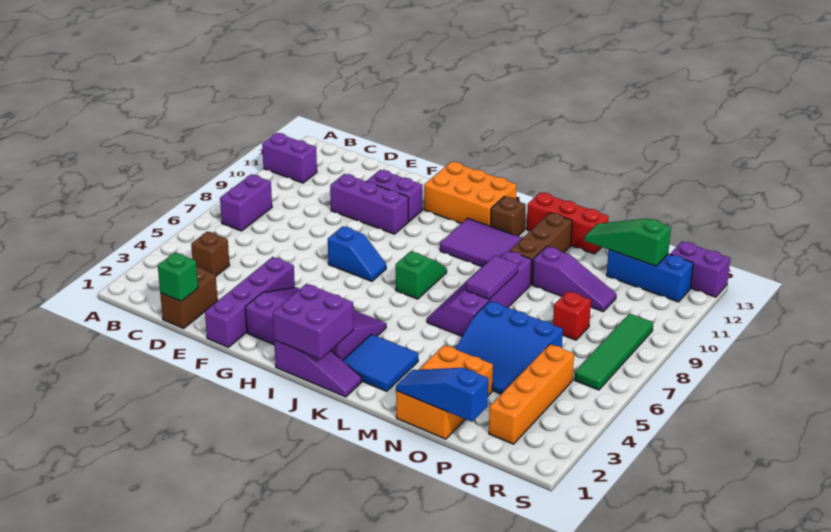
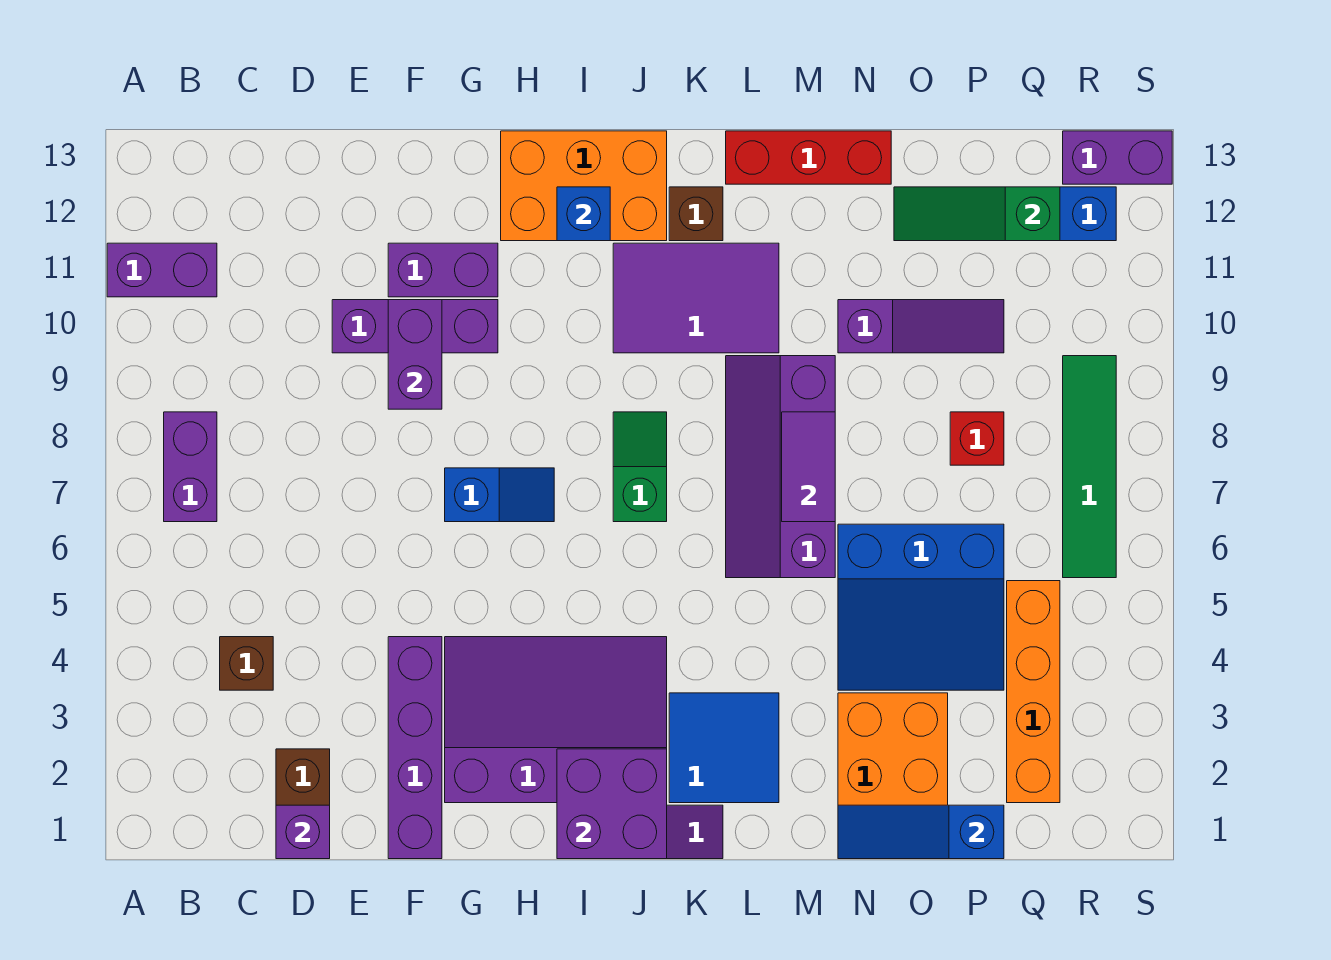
green brick D1 level 2 -> purple brick D1 level 2
none -> purple brick F9:F10 level 2
none -> blue brick I12 level 2
brown brick M10:M12 level 1 -> none

